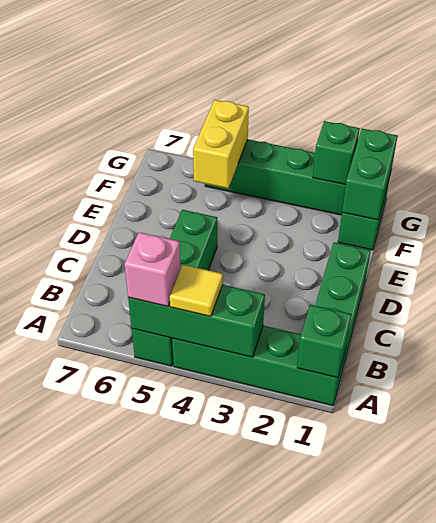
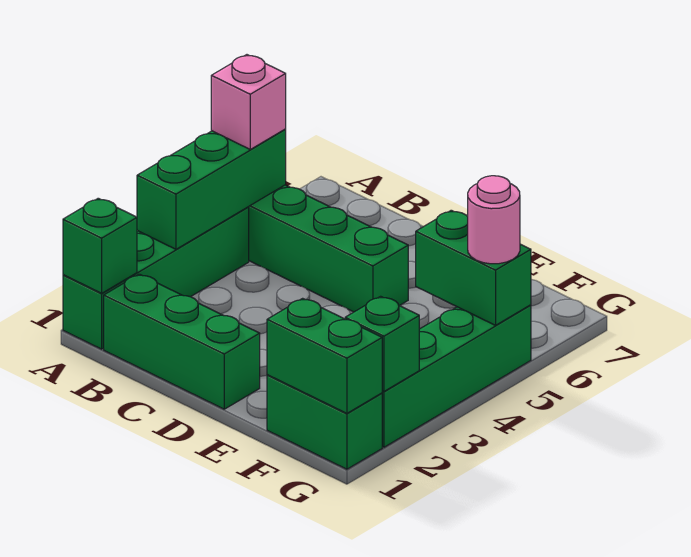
yellow tile A4 level 3 -> none
yellow brick F5:G5 level 2 -> green brick F5:G5 level 2
none -> pink round brick G5 level 3

